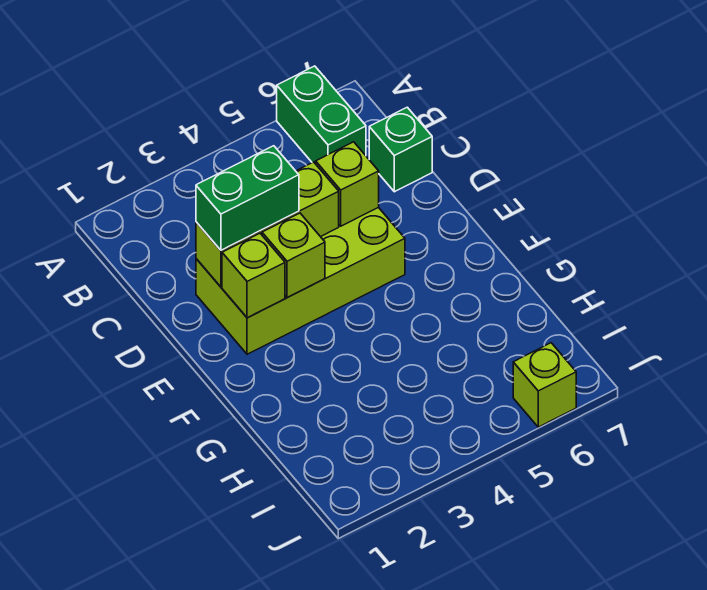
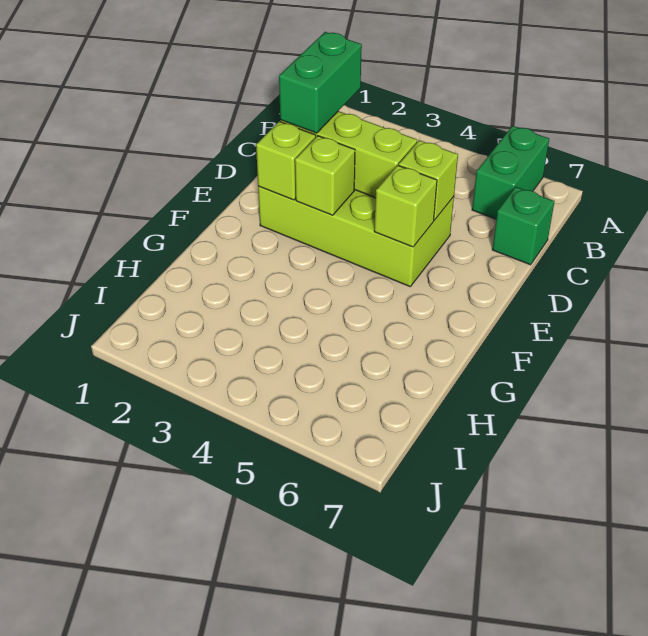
green brick D2:D3 level 3 -> green brick C2:D2 level 3
lime brick J6 level 1 -> lime brick E5 level 2

